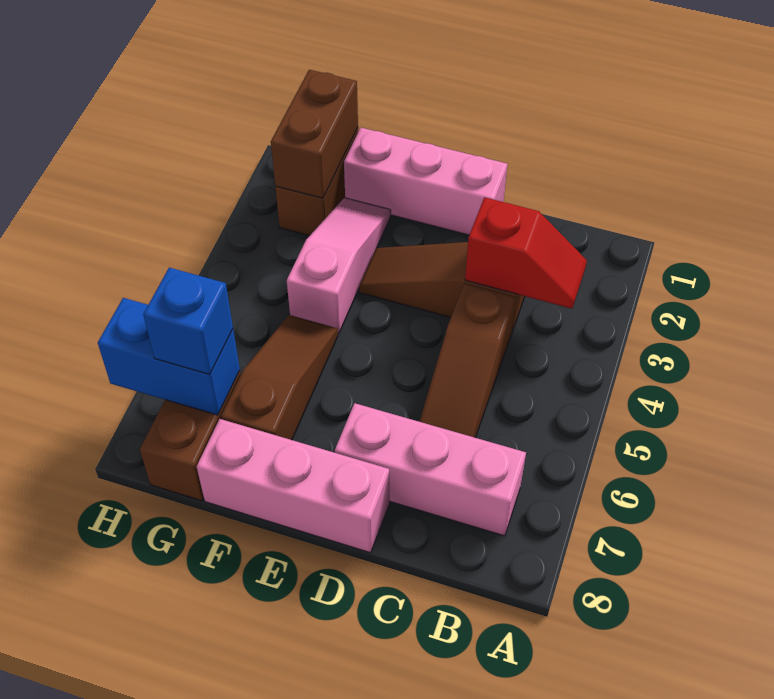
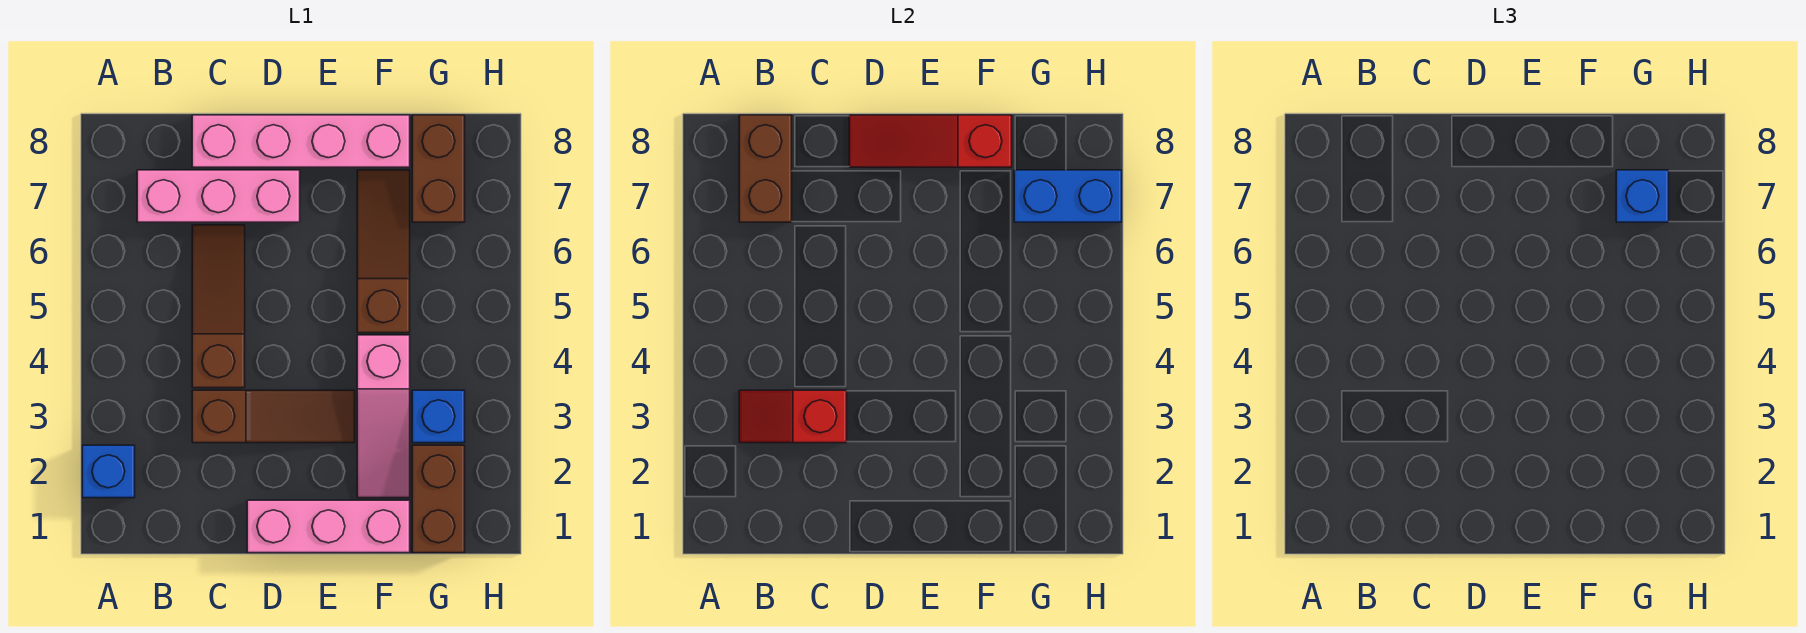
none -> blue brick A2 level 1
pink brick D8:F8 level 1 -> pink brick C8:F8 level 1
none -> red slope D8:F8 level 2 top F
brown slope F5:F7 level 1 top 7 -> brown slope F5:F7 level 1 top 5
brown brick G1:G2 level 2 -> brown brick B7:B8 level 2
none -> blue brick G3 level 1

